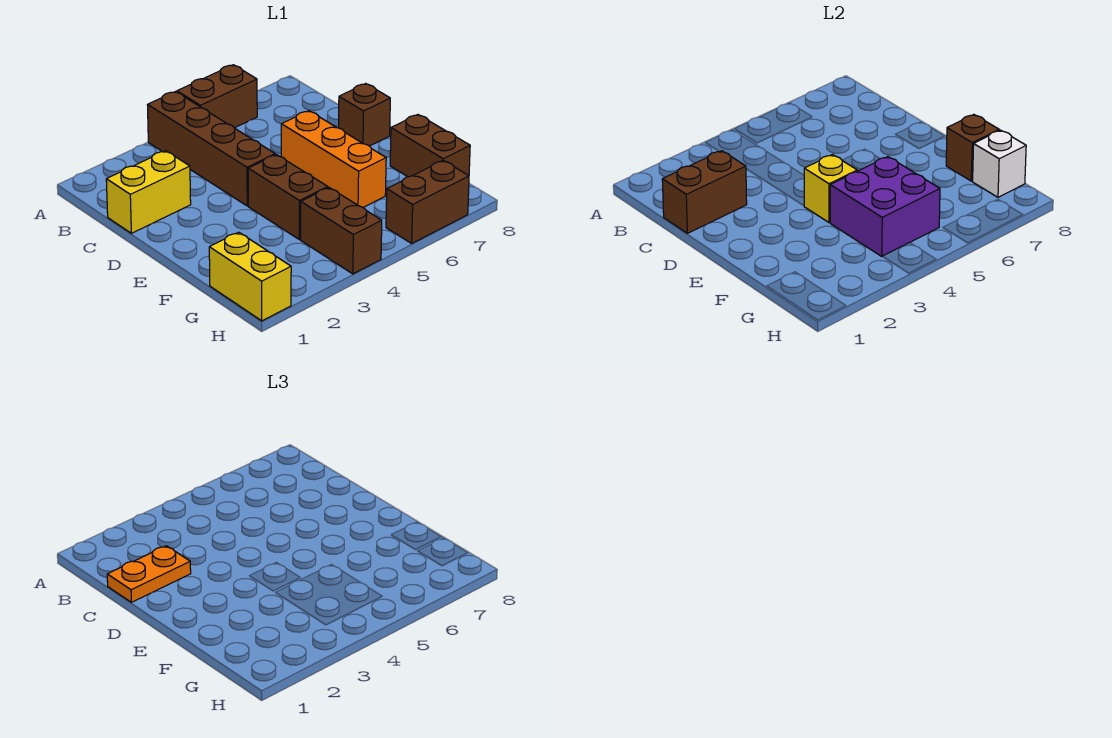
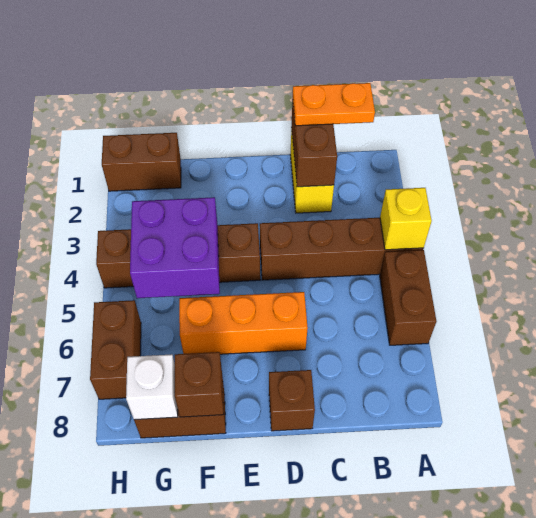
orange plate C1:C2 level 3 -> orange plate B1:C1 level 3
yellow brick E4 level 2 -> yellow brick A4 level 2
yellow brick G1:H1 level 1 -> brown brick G1:H1 level 1

